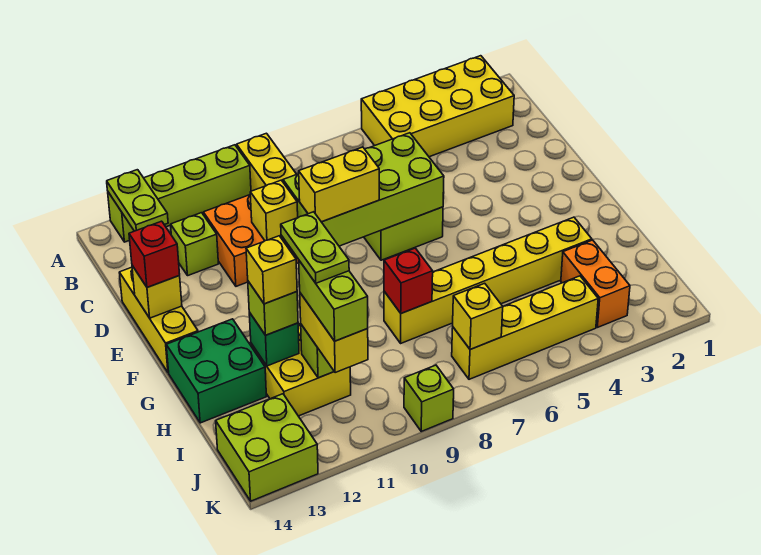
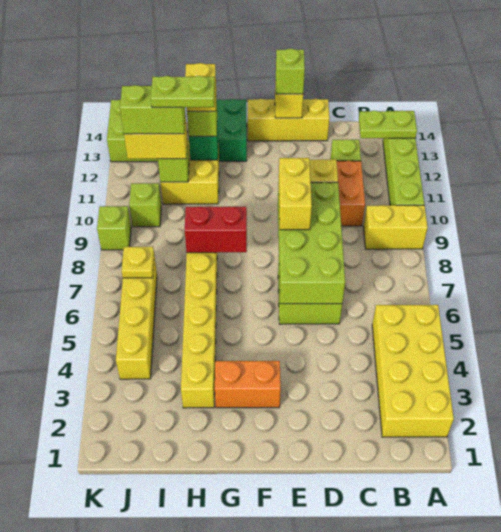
red brick E14 level 3 -> lime brick E14 level 3
red brick H8 level 2 -> red brick G8:H8 level 2
orange brick I3:J3 level 1 -> orange brick F3:G3 level 1
yellow brick J7 level 2 -> yellow plate J7 level 2
none -> lime brick J10 level 1

